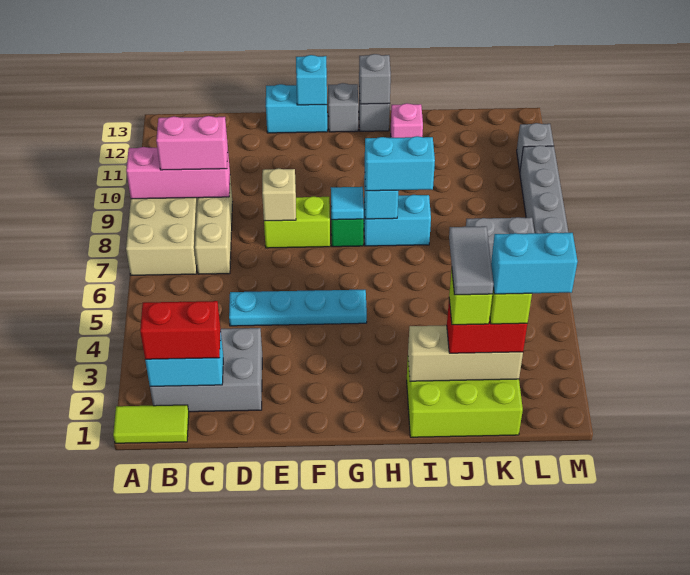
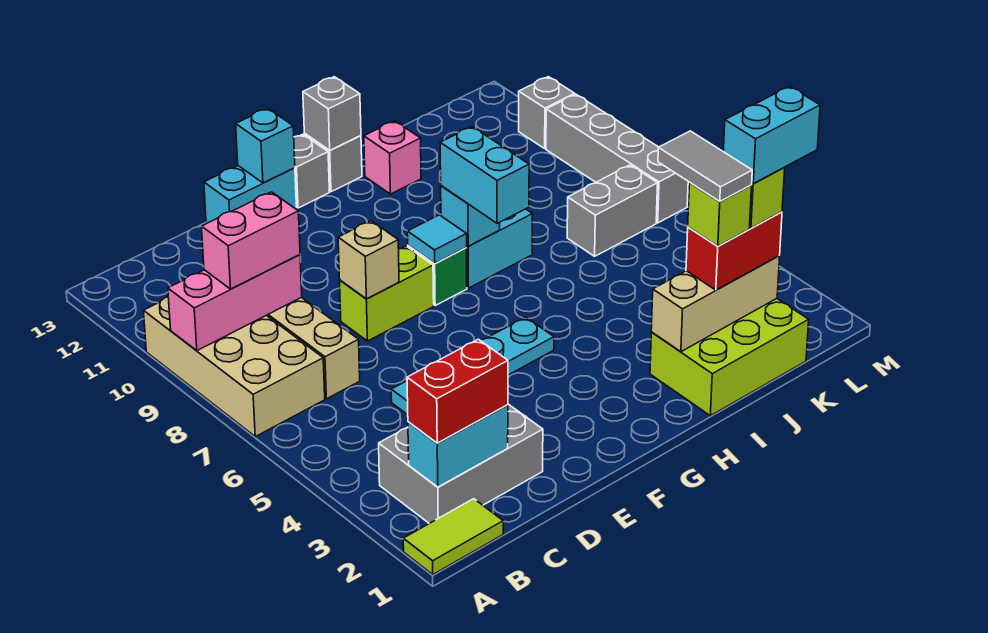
cyan brick H8:I8 level 3 -> cyan brick H7:H8 level 3

